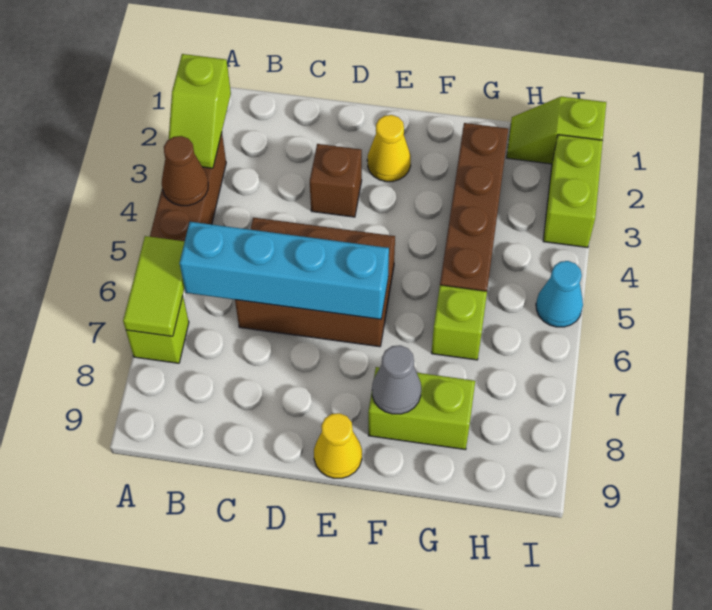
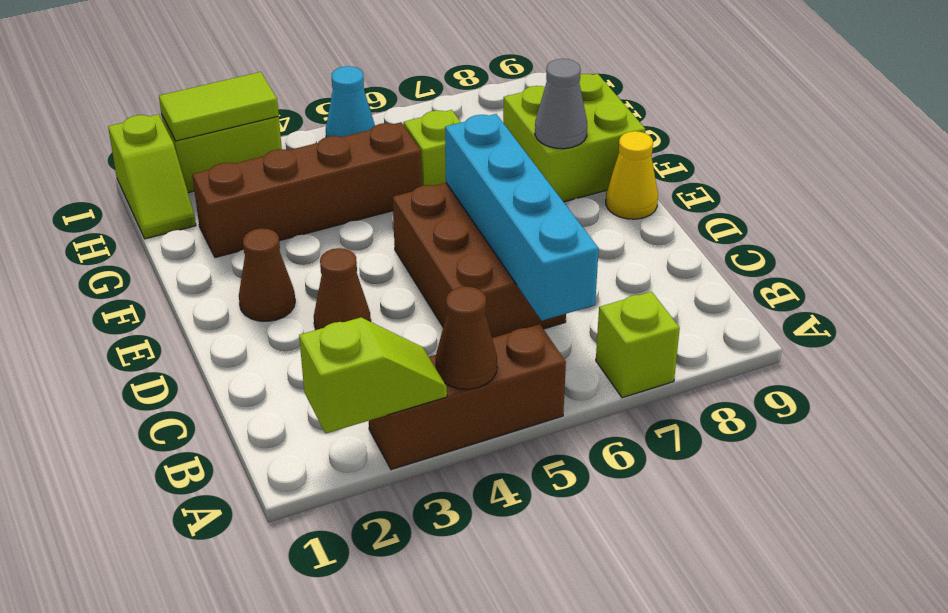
lime tile A6:A7 level 2 -> lime tile I2:I3 level 2
brown brick D3 level 1 -> brown cone D3 level 1
yellow cone E2 level 1 -> brown cone E2 level 1
lime brick F8:G8 level 1 -> lime brick F8:G9 level 1

